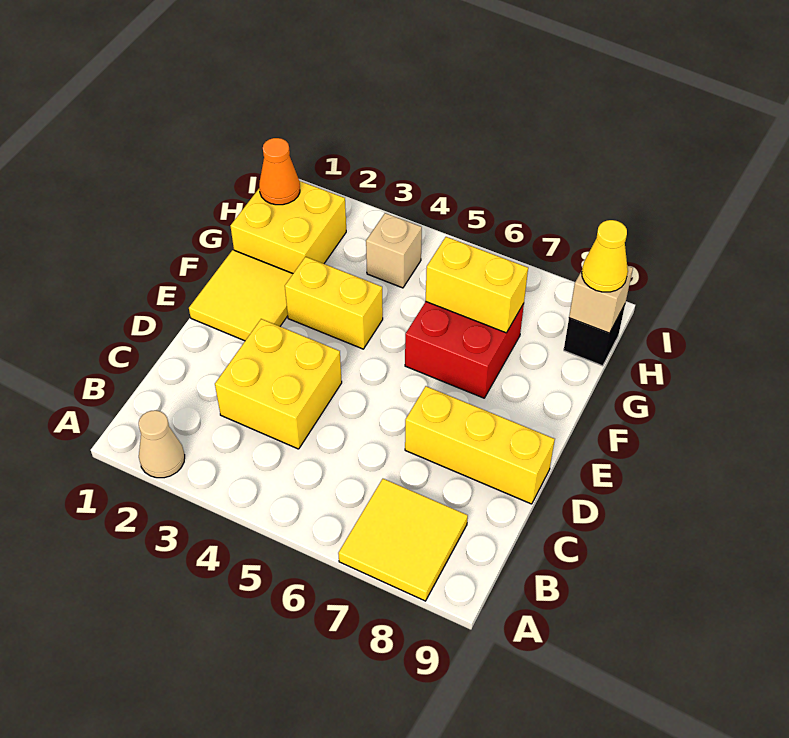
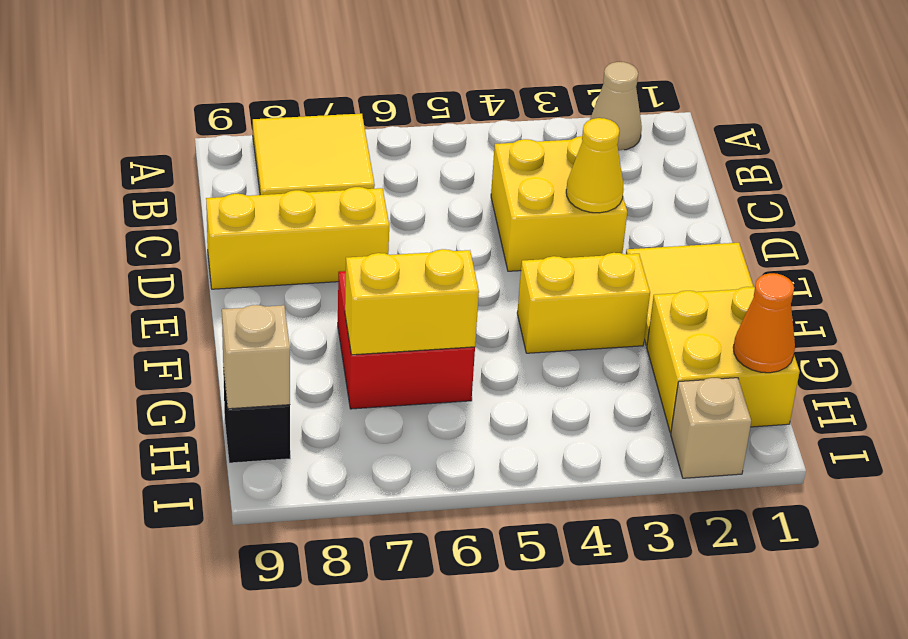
tan brick H4 level 1 -> tan brick I2 level 1
yellow cone H9 level 3 -> yellow cone D3 level 2

